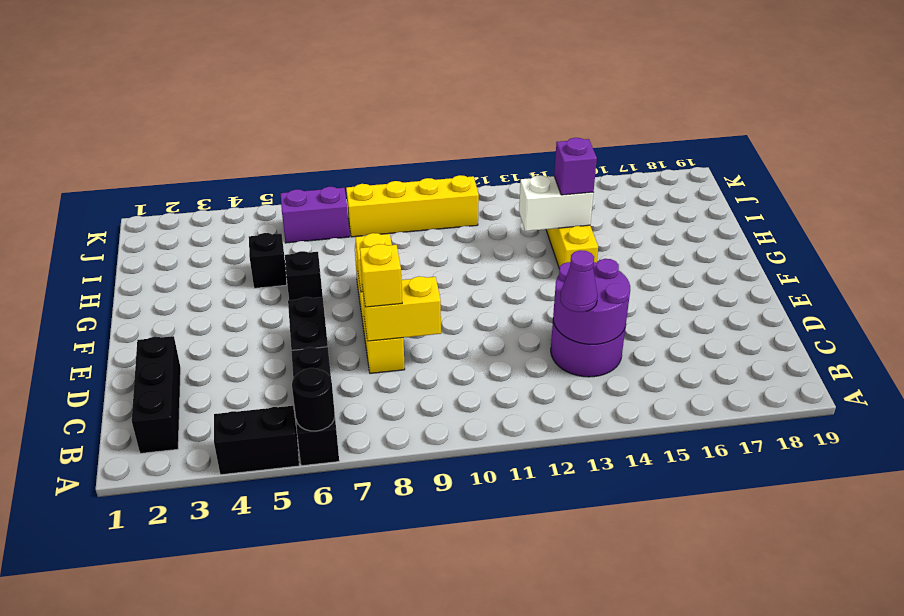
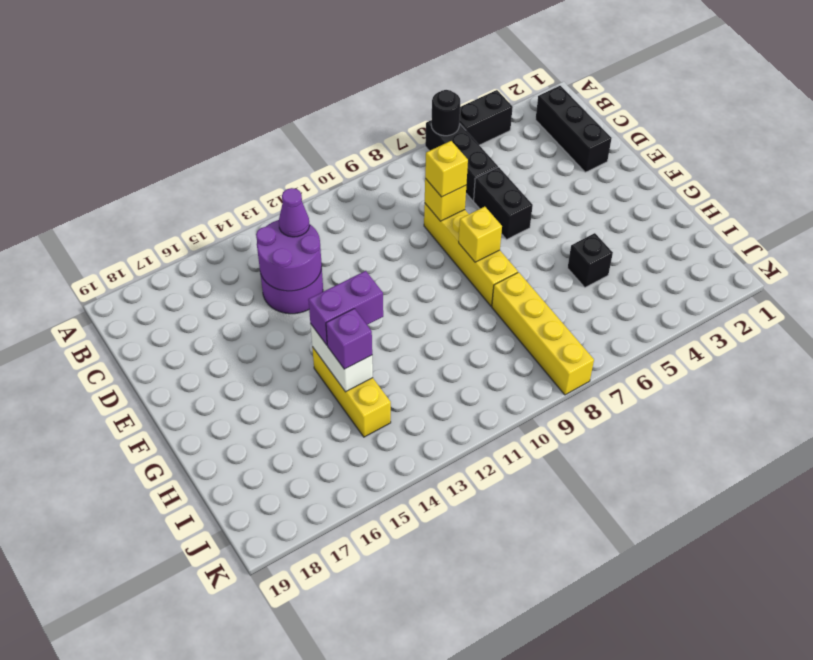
yellow brick D8:D9 level 2 -> yellow brick D8 level 2
black brick G6 level 1 -> none
white brick H13:H14 level 2 -> white brick G14:H14 level 2
purple brick J6:J7 level 1 -> purple brick G13:G14 level 3
yellow brick J8:J11 level 1 -> yellow brick H8:K8 level 1

